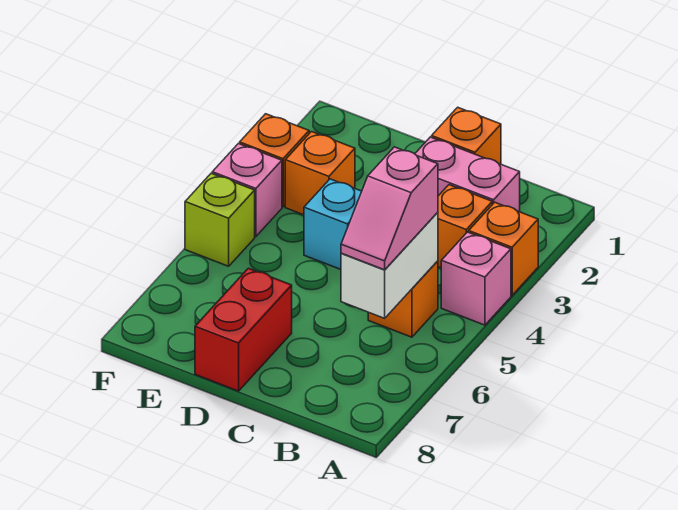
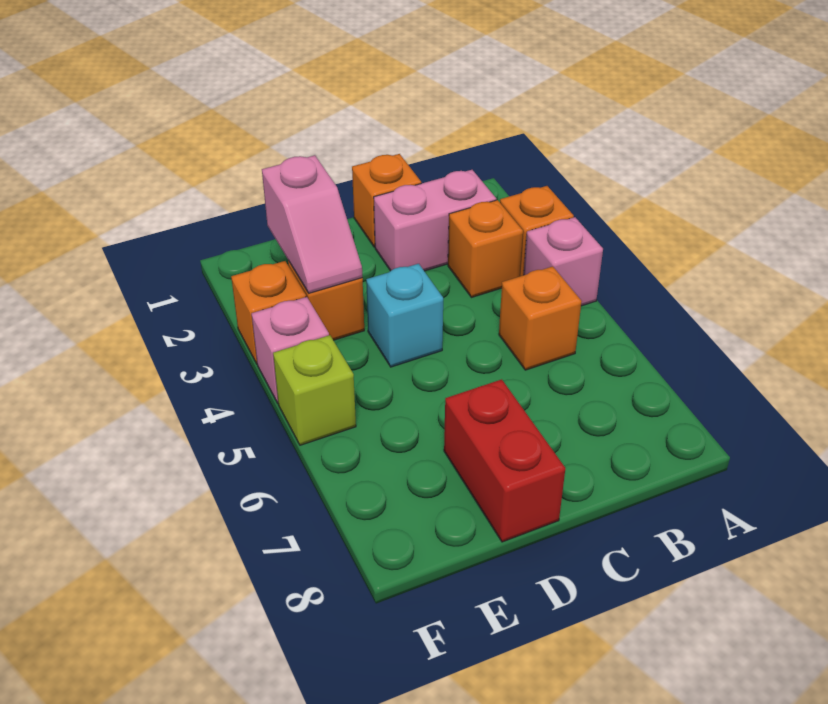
white brick B5:B6 level 2 -> none
pink slope B5:B6 level 3 top 5 -> pink slope E2:E3 level 2 top 2

